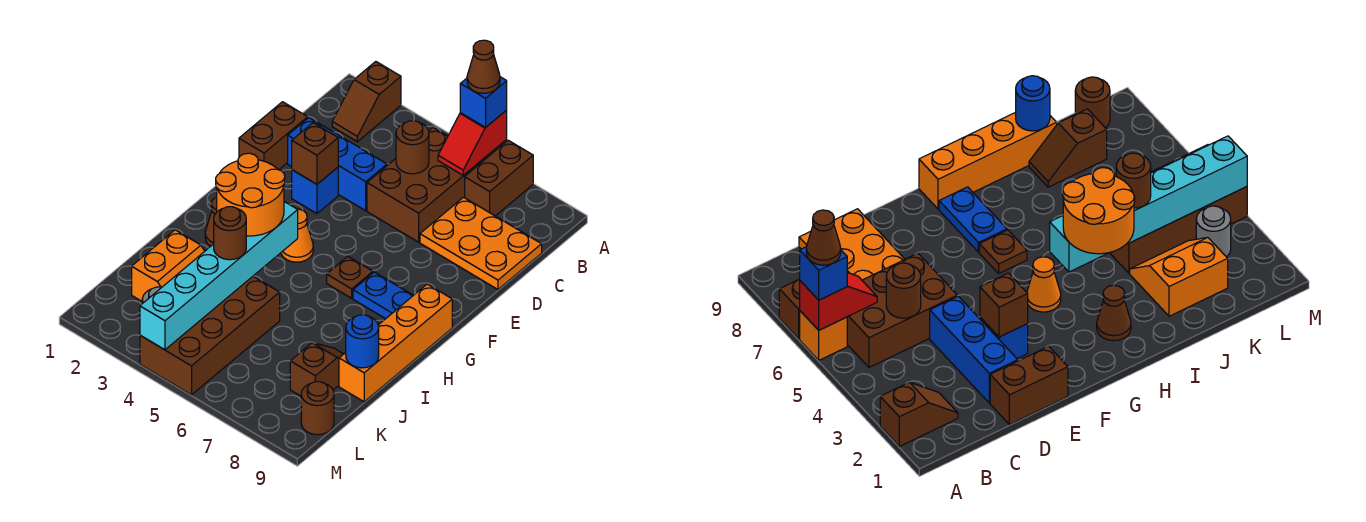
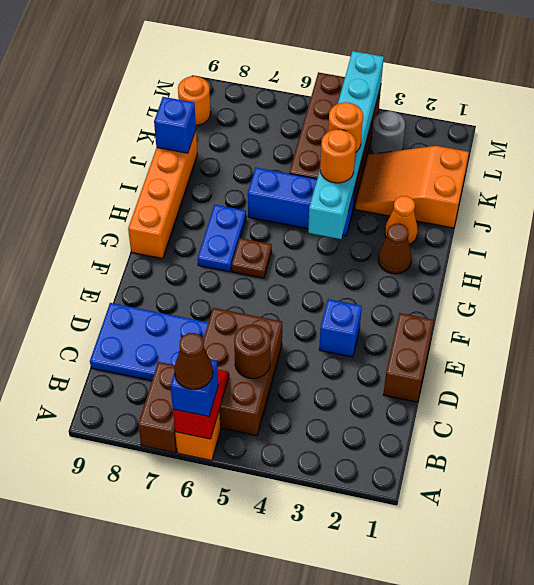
brown slope A2:B2 level 1 top A -> none
orange plate C7:D9 level 1 -> blue plate C7:D9 level 1
blue brick D2:D4 level 1 -> blue brick I4:I6 level 1
brown brick E3 level 2 -> none
orange cone G4 level 1 -> orange cone I2 level 1
blue plate G7:G8 level 1 -> blue plate G7:H7 level 1
orange round brick H3:I4 level 3 -> orange round brick I4 level 3
orange slope J2:K3 level 1 top 2 -> orange slope J1:K3 level 1 top 1
brown round brick J4 level 3 -> orange round brick J4 level 3
brown slope J8:K8 level 1 top K -> none
blue round brick J9 level 2 -> blue brick J9 level 2
brown round brick L9 level 1 -> orange round brick L9 level 1

